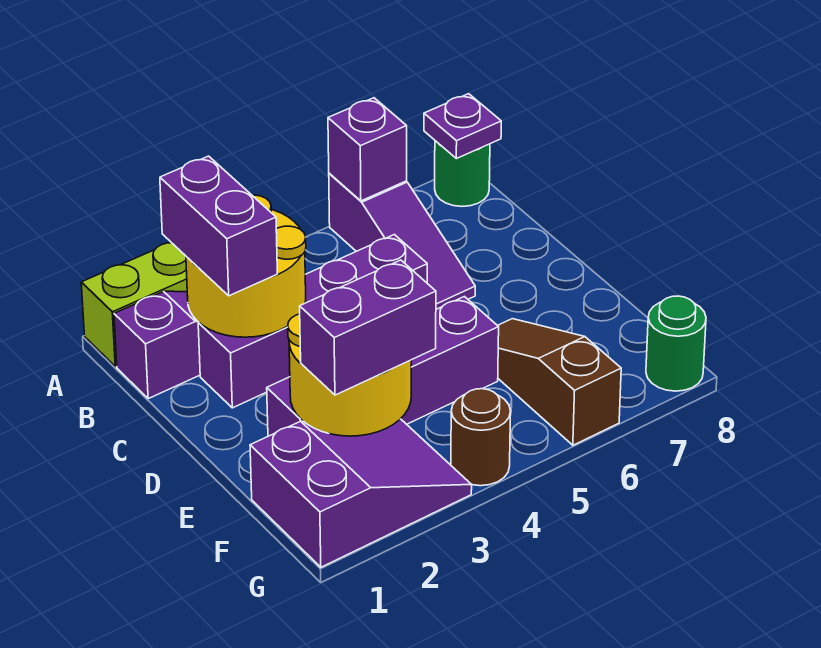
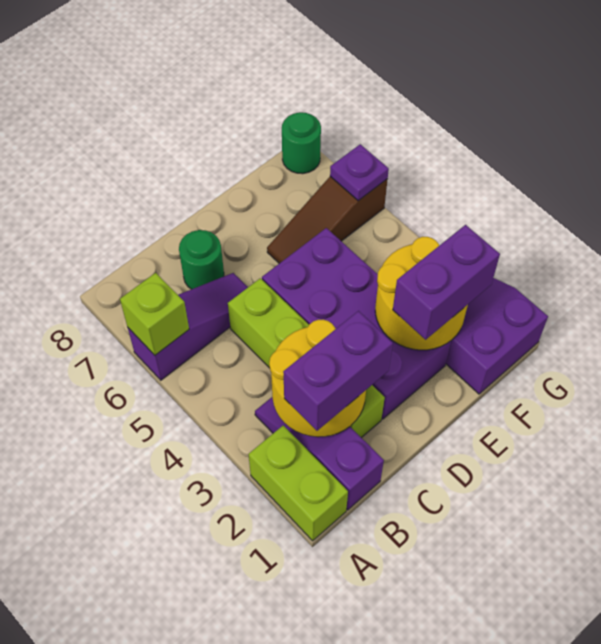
purple brick A6 level 2 -> lime brick A6 level 2
green round brick A8 level 1 -> green round brick C7 level 1
purple plate A8 level 2 -> purple plate G6 level 2
purple brick C2:C5 level 1 -> lime brick C2:C5 level 1
purple brick E2:E5 level 1 -> purple brick D2:E5 level 1
purple brick F2:F3 level 3 -> purple brick E2:F2 level 3
brown round brick G4 level 1 -> none

